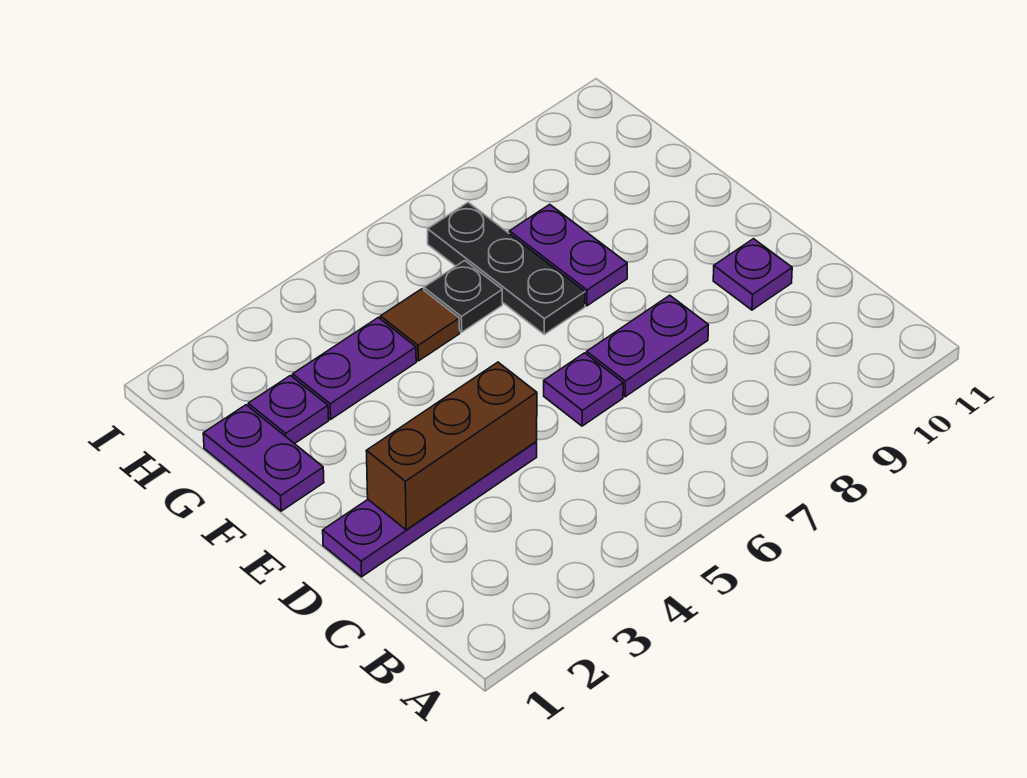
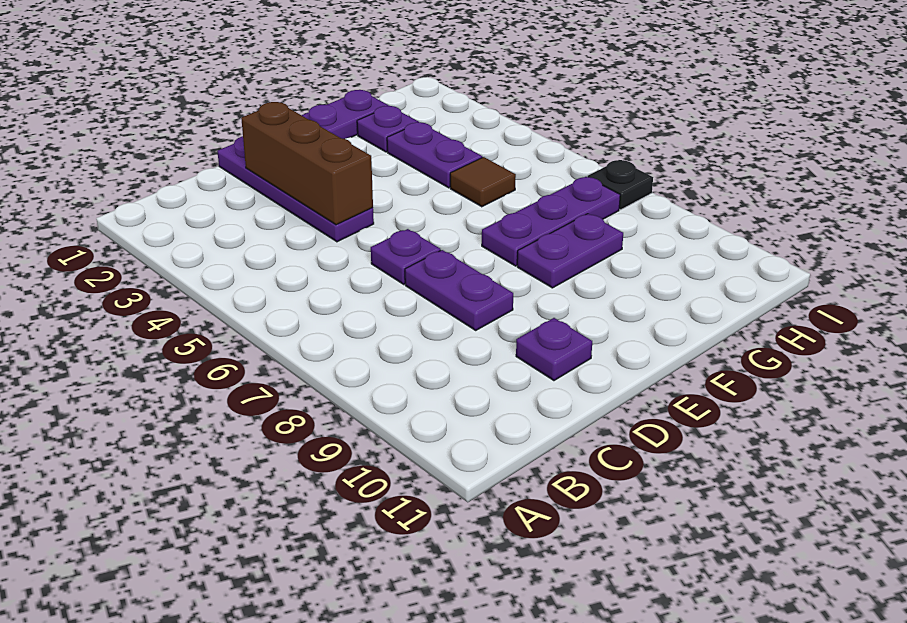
black plate F7:H7 level 1 -> purple plate F7:H7 level 1
black plate G6 level 1 -> black plate I7 level 1

